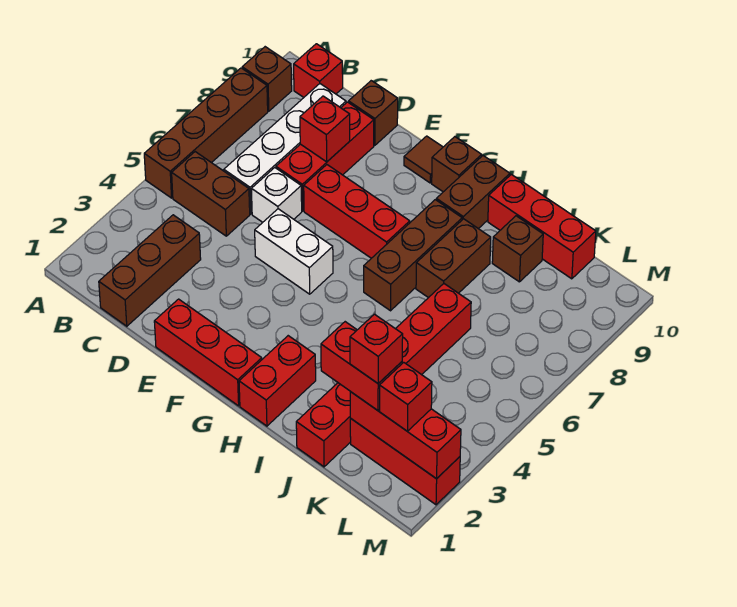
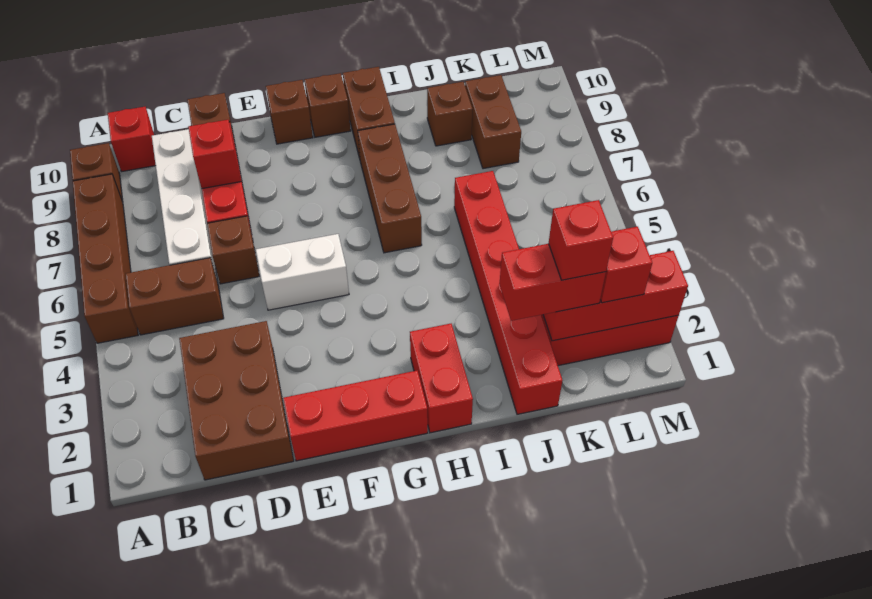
brown brick C1:C3 level 1 -> brown brick C1:D3 level 1
white brick D6 level 1 -> brown brick D6 level 1
red brick E7:G7 level 1 -> none
brown tile F10 level 1 -> brown brick F10 level 1
brown brick I7:I8 level 1 -> brown brick K8:K9 level 1
red brick I10:K10 level 1 -> none

